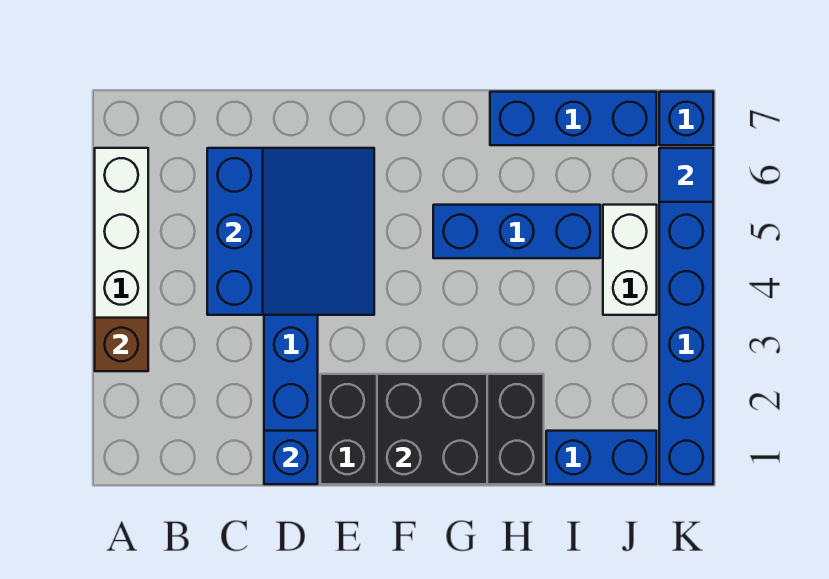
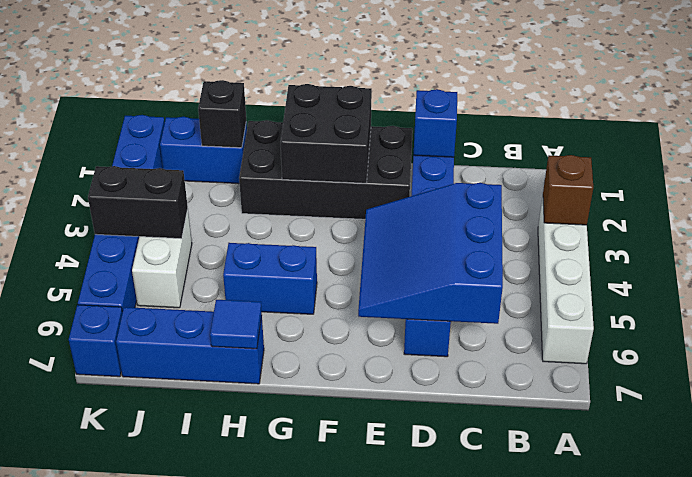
blue brick G5:I5 level 1 -> blue brick G5:H5 level 1
none -> black brick I1 level 2
none -> black brick J4:K4 level 2
blue tile K6 level 2 -> blue tile H7 level 2

